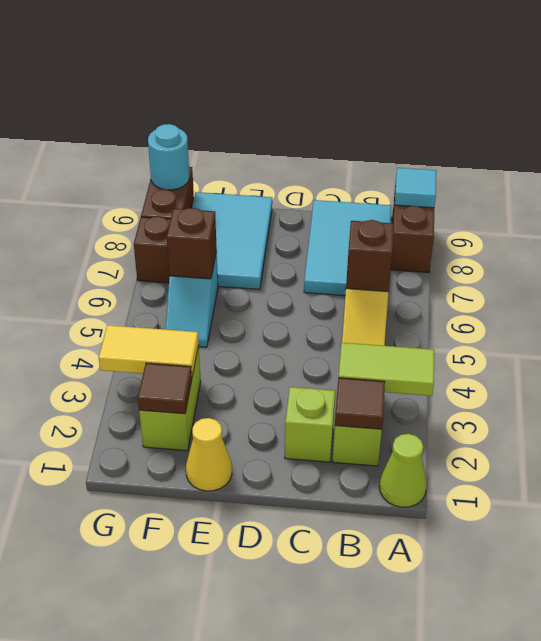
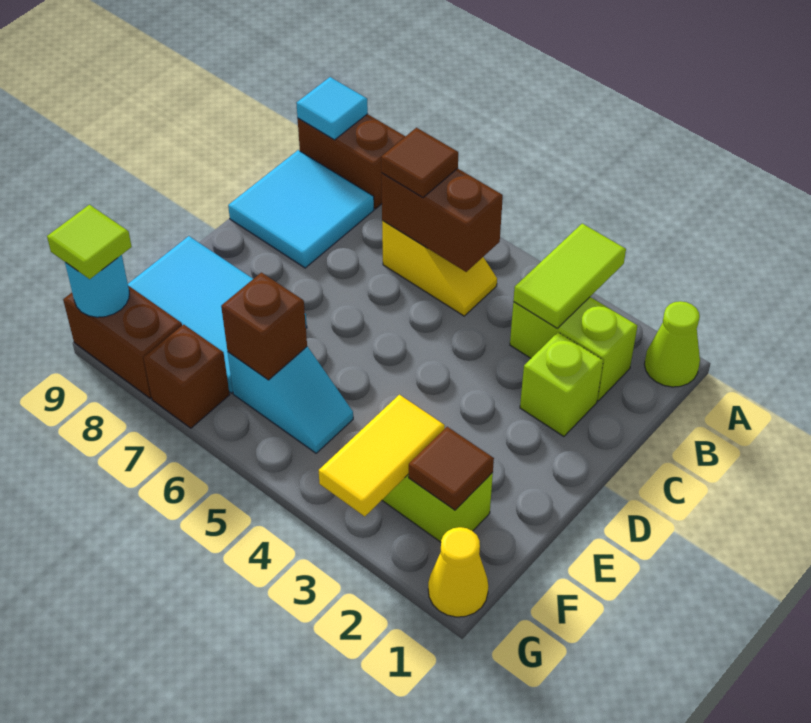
brown tile B2 level 2 -> brown tile B6 level 3
brown brick B6 level 2 -> brown brick B5:B6 level 2
cyan tile B7:C9 level 1 -> cyan tile B8:C9 level 1
yellow cone E1 level 1 -> yellow cone G1 level 1
none -> lime tile G9 level 3

